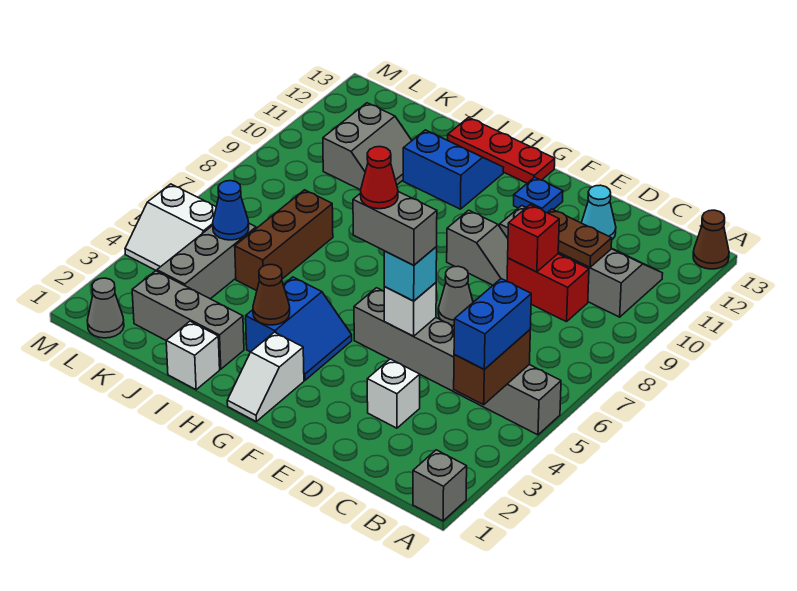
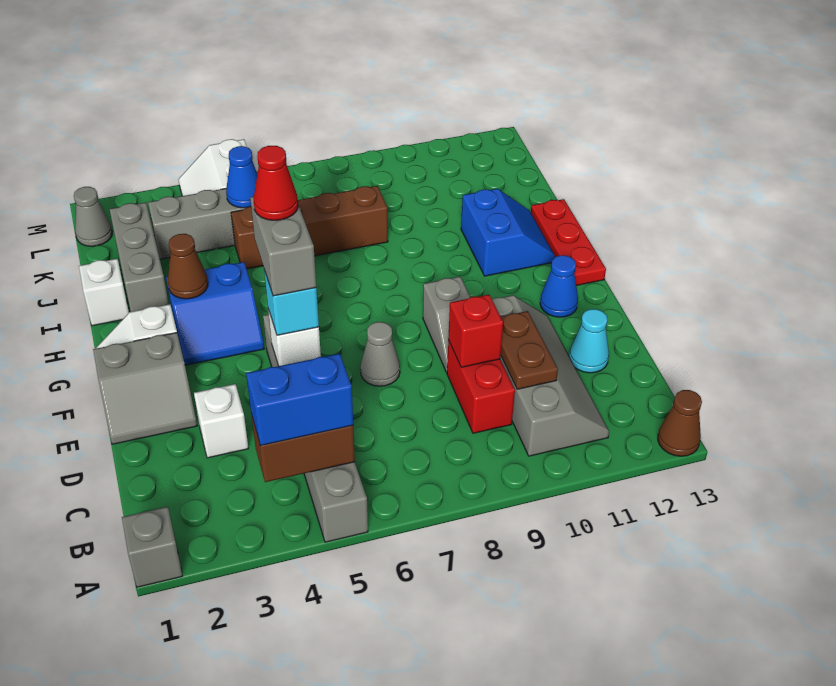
blue plate F12 level 1 -> blue cone F12 level 1
brown brick J5:J7 level 1 -> brown brick J5:J8 level 1
grey slope J10:K11 level 1 top K -> grey slope E1:F2 level 1 top F

